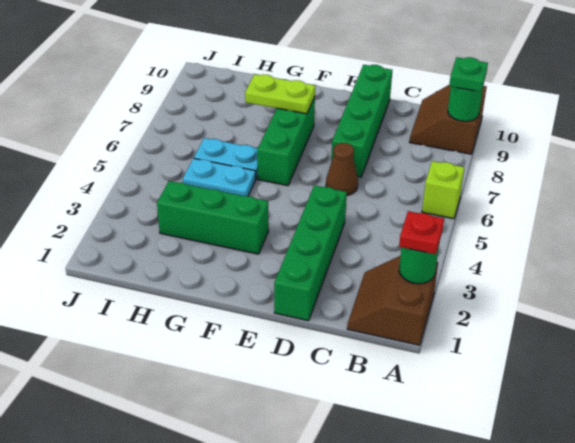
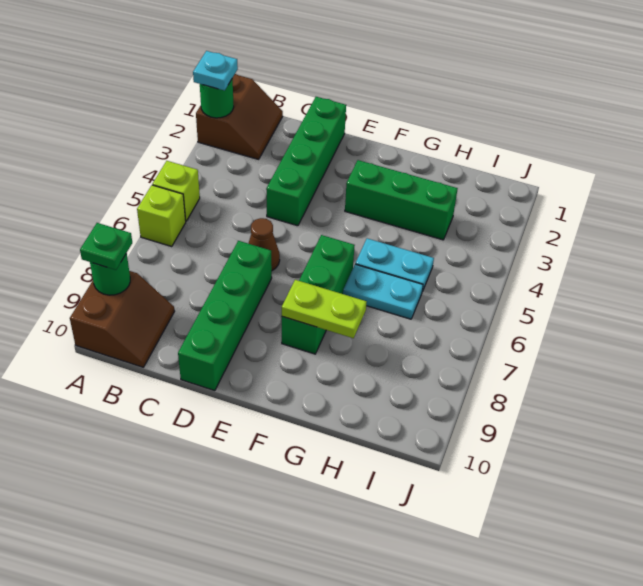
red plate A2 level 3 -> cyan plate A2 level 3
none -> lime brick A5 level 1

